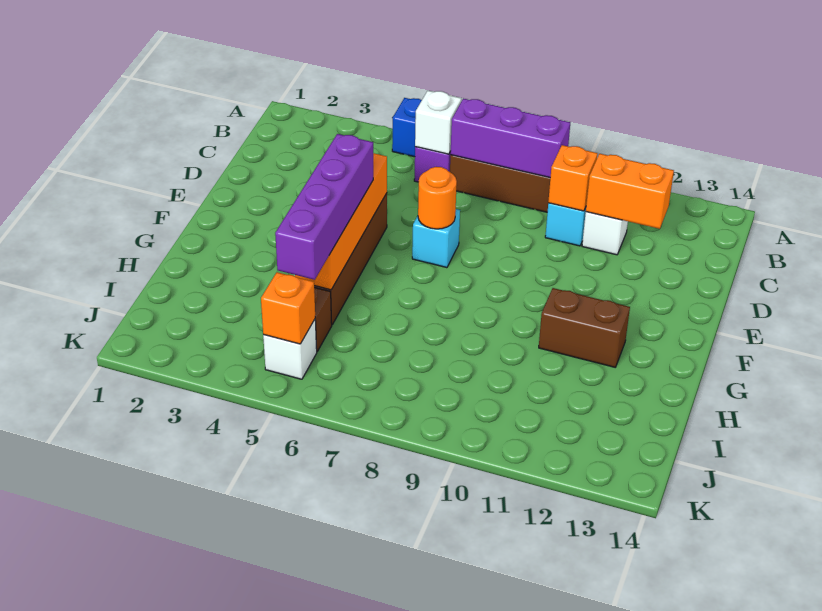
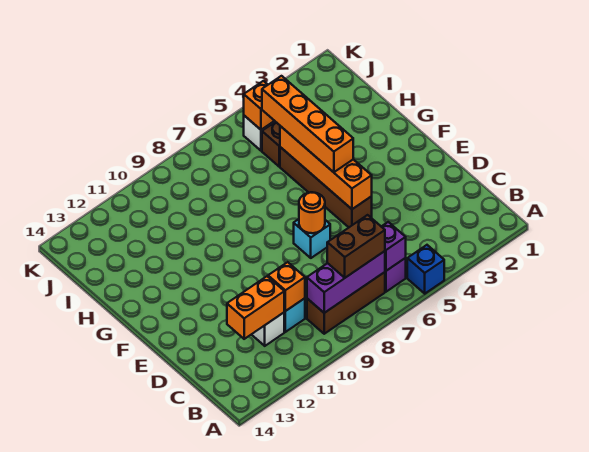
white brick B6 level 2 -> purple brick B6 level 2
purple brick F5:I5 level 3 -> orange brick F5:I5 level 3
brown brick G11:G12 level 1 -> brown brick B7:B8 level 3

